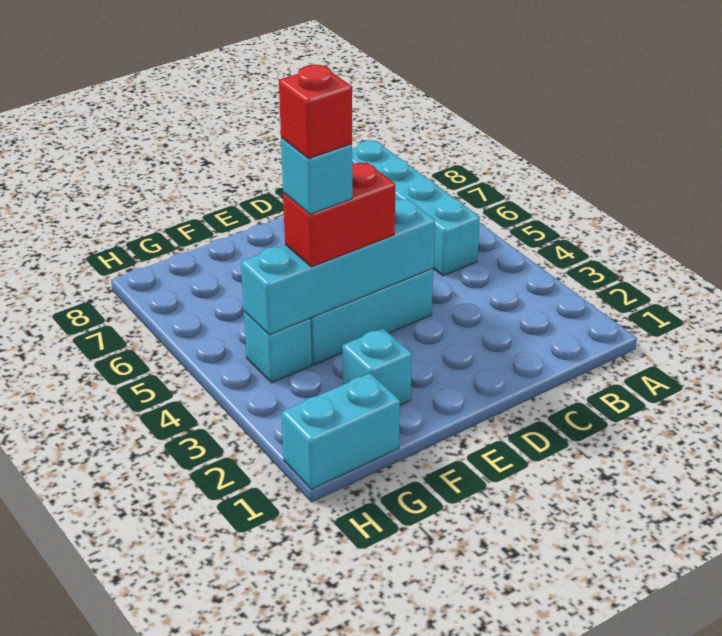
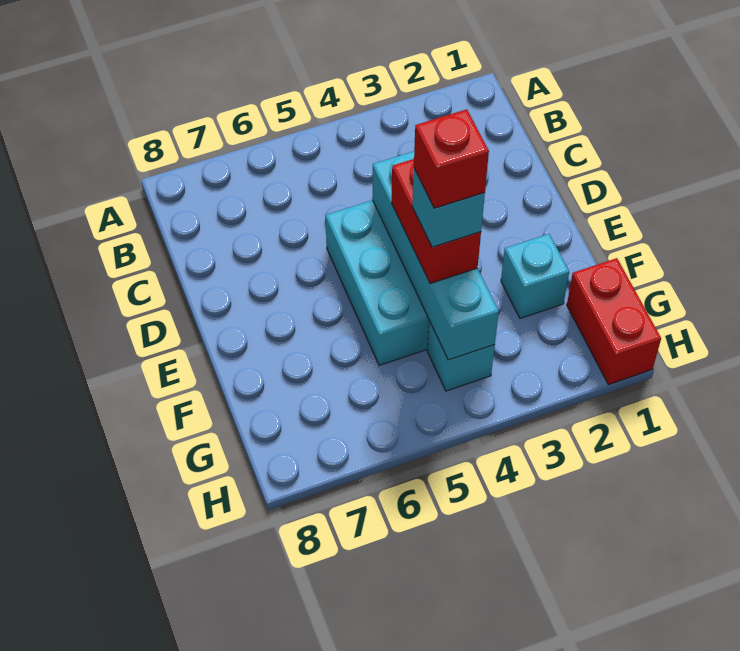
cyan brick B5:B8 level 1 -> none
cyan brick G1:H1 level 1 -> red brick G1:H1 level 1

